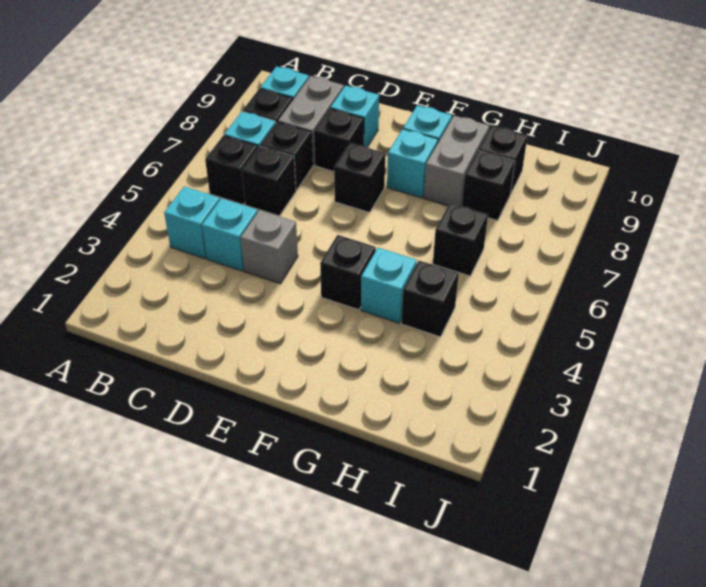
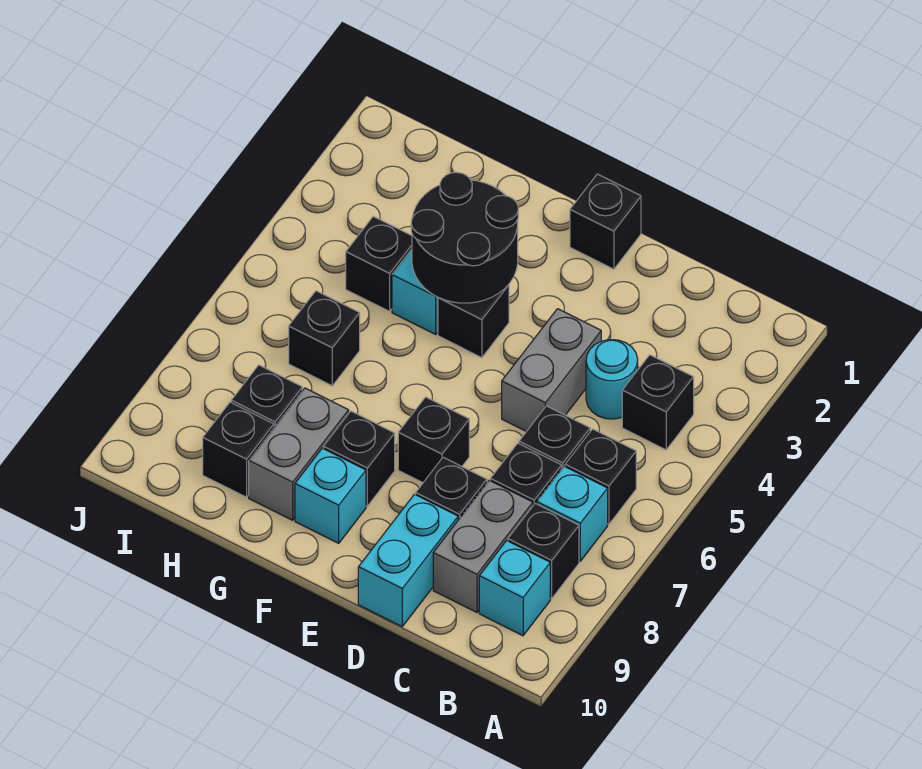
cyan brick B4 level 1 -> black brick B4 level 1
cyan brick C4 level 1 -> cyan round brick C4 level 1
grey brick D4 level 1 -> grey brick D4:D5 level 1
cyan brick D9 level 1 -> cyan brick D9:D10 level 1
none -> black brick E1 level 1
none -> black round brick F3:G4 level 2
cyan brick F8 level 1 -> black brick F8 level 1

